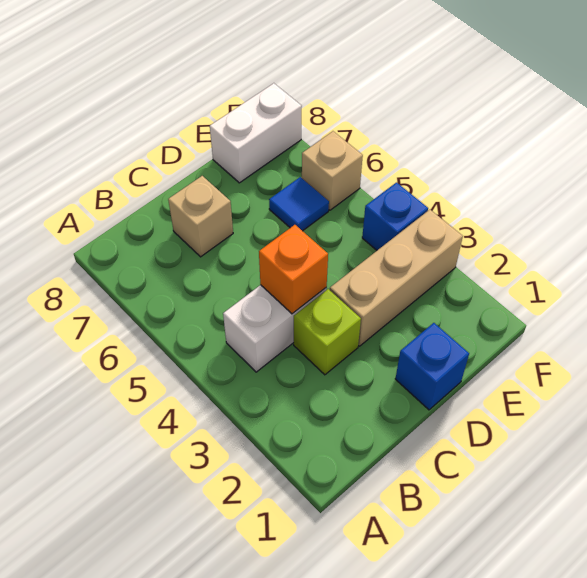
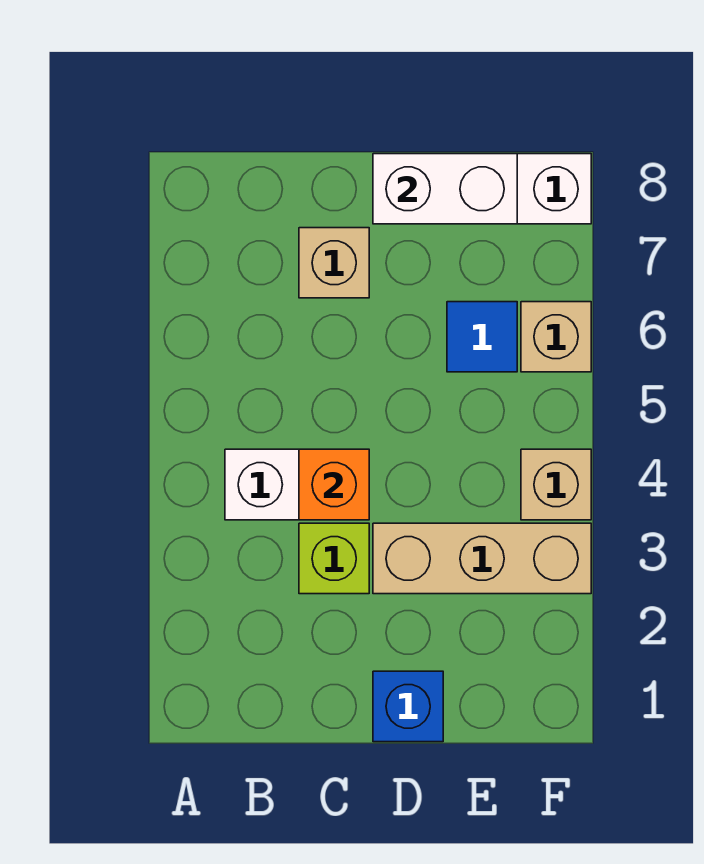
none -> white brick D8:E8 level 2
blue brick F4 level 1 -> tan brick F4 level 1

